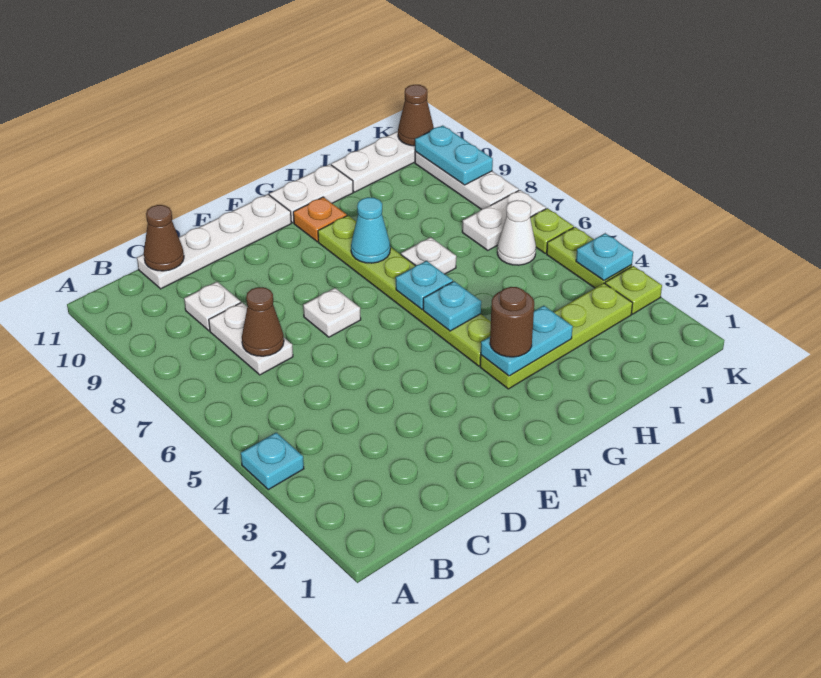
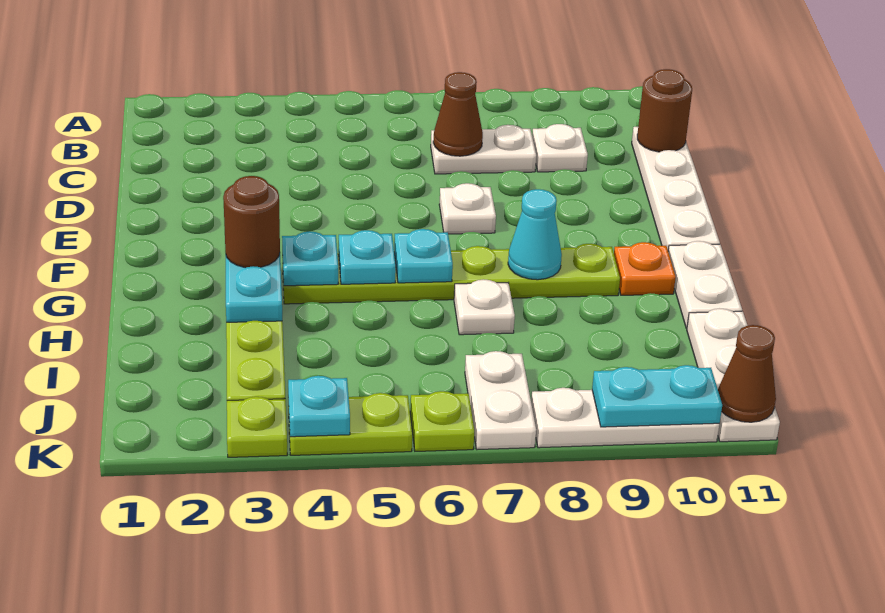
cyan plate A4 level 1 -> cyan plate G4 level 2
brown cone C11 level 2 -> brown round brick C11 level 2
white cone J6 level 1 -> none

